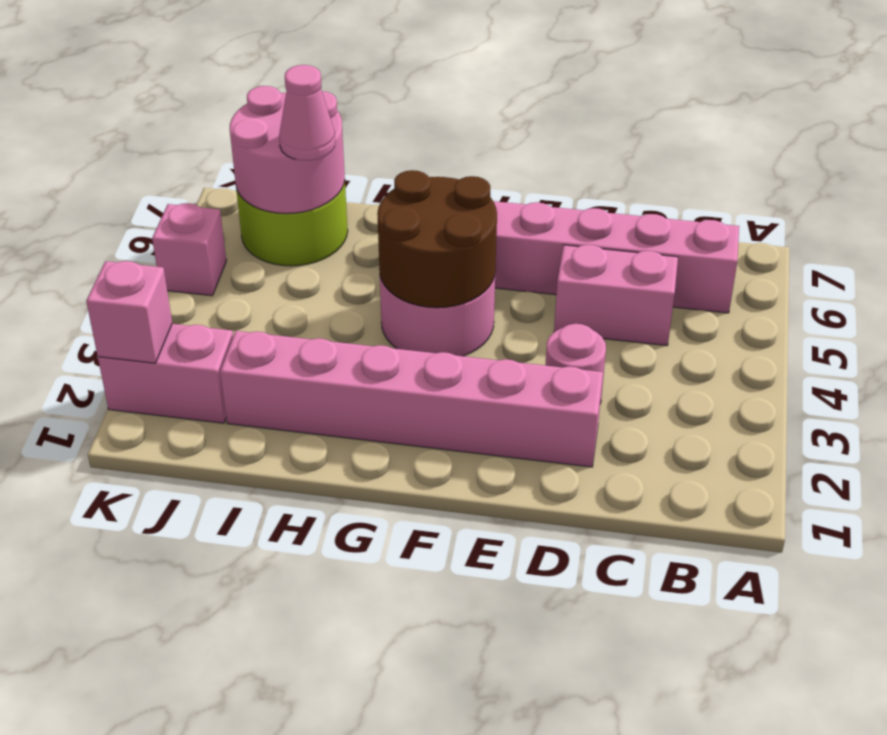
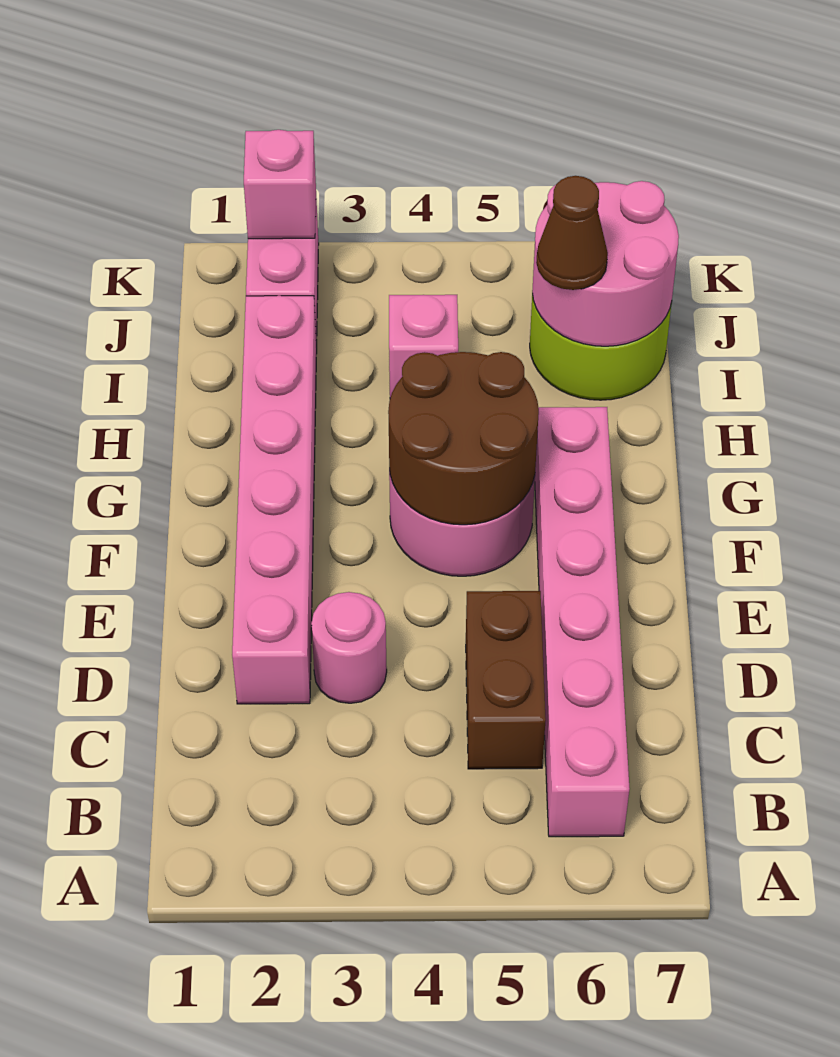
pink brick C5:D5 level 1 -> brown brick C5:D5 level 1
pink cone I6 level 3 -> brown cone I6 level 3
pink brick K5 level 1 -> pink brick I4 level 1

